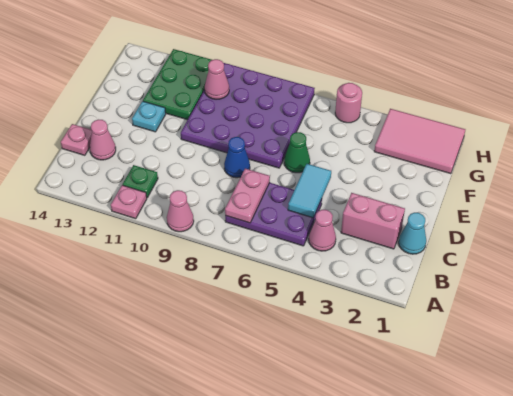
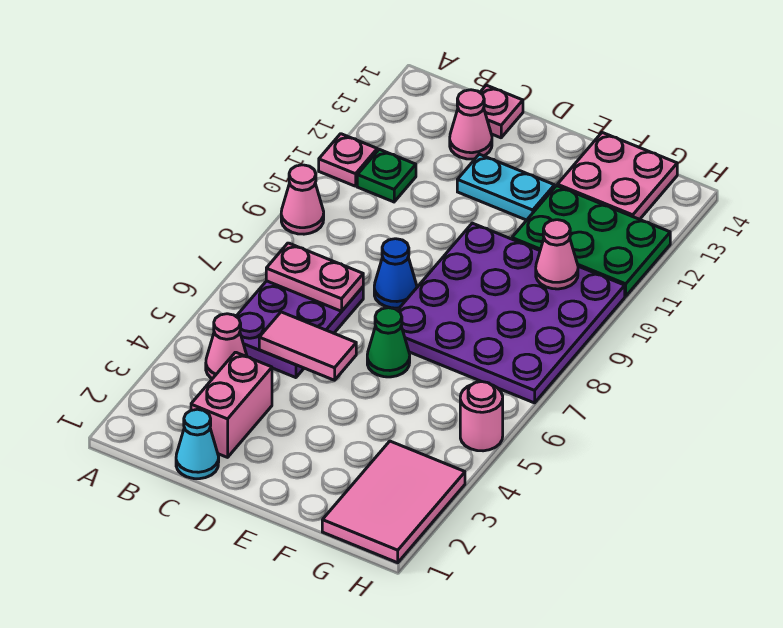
cyan tile C5:D5 level 2 -> pink tile C5:D5 level 2
cyan plate E12 level 1 -> cyan plate D12:E12 level 1
none -> pink plate F13:G14 level 1

